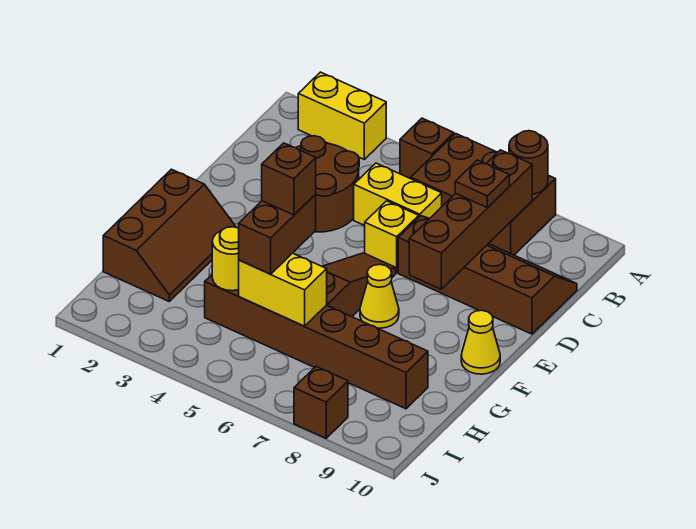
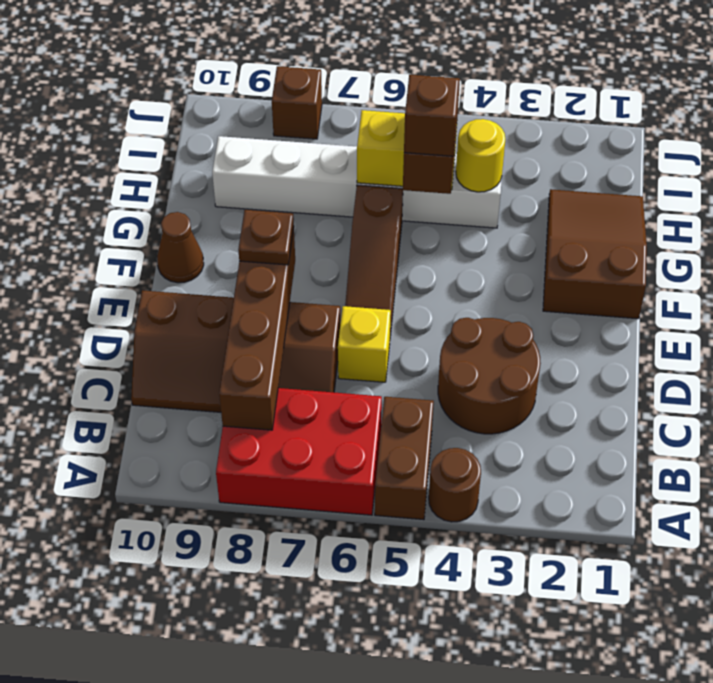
yellow brick A2:A3 level 1 -> none
brown brick A5 level 1 -> brown brick A5:B5 level 1
brown brick A6:B8 level 1 -> red brick A6:B8 level 1
brown round brick A8 level 2 -> brown round brick A4 level 1
yellow brick C5:C6 level 1 -> none
brown plate C8 level 3 -> brown plate E8 level 3
brown slope F1:H2 level 1 top 1 -> brown slope F1:H2 level 1 top F
yellow cone F7 level 1 -> none
yellow cone F10 level 1 -> brown cone F10 level 1
brown brick H4:H9 level 1 -> white brick H4:H9 level 1

